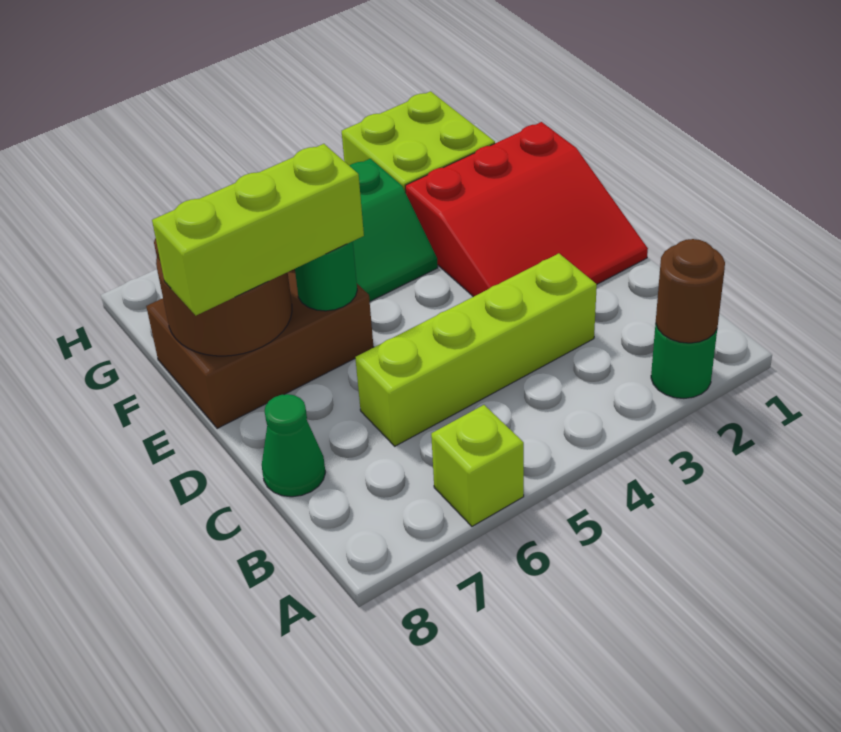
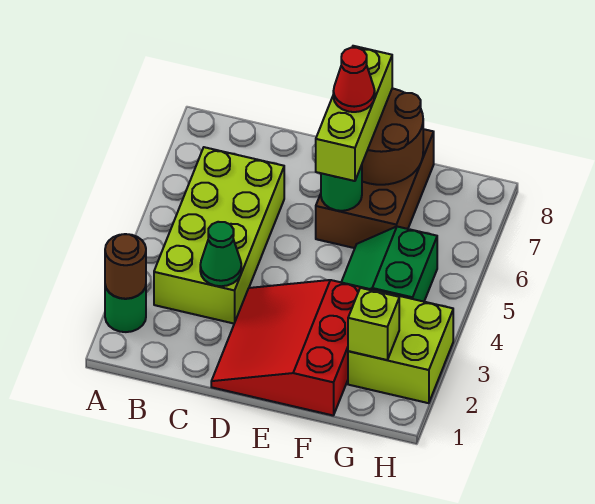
lime brick A6 level 1 -> lime brick G2 level 2
lime brick C3:C6 level 1 -> lime brick B3:C6 level 1
green cone C8 level 1 -> green cone C3 level 2
none -> red cone E7 level 4

